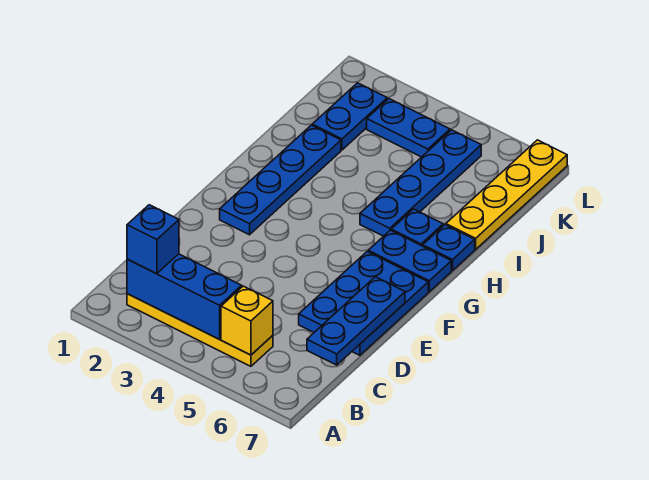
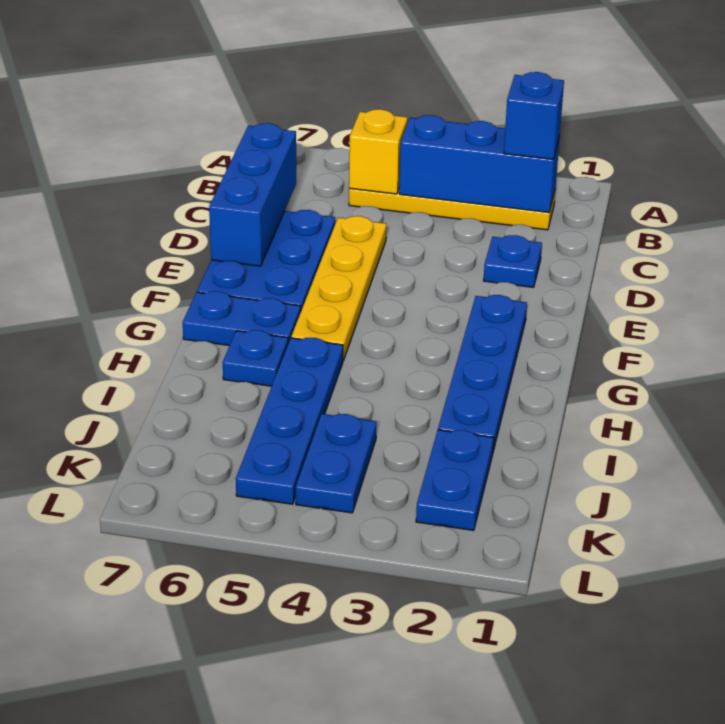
blue plate C7:E7 level 2 -> blue brick C7:E7 level 2
blue plate H7 level 1 -> blue plate D2 level 1
yellow plate I7:L7 level 1 -> yellow plate D5:G5 level 1
blue plate K3:K4 level 1 -> blue plate J4:K4 level 1

